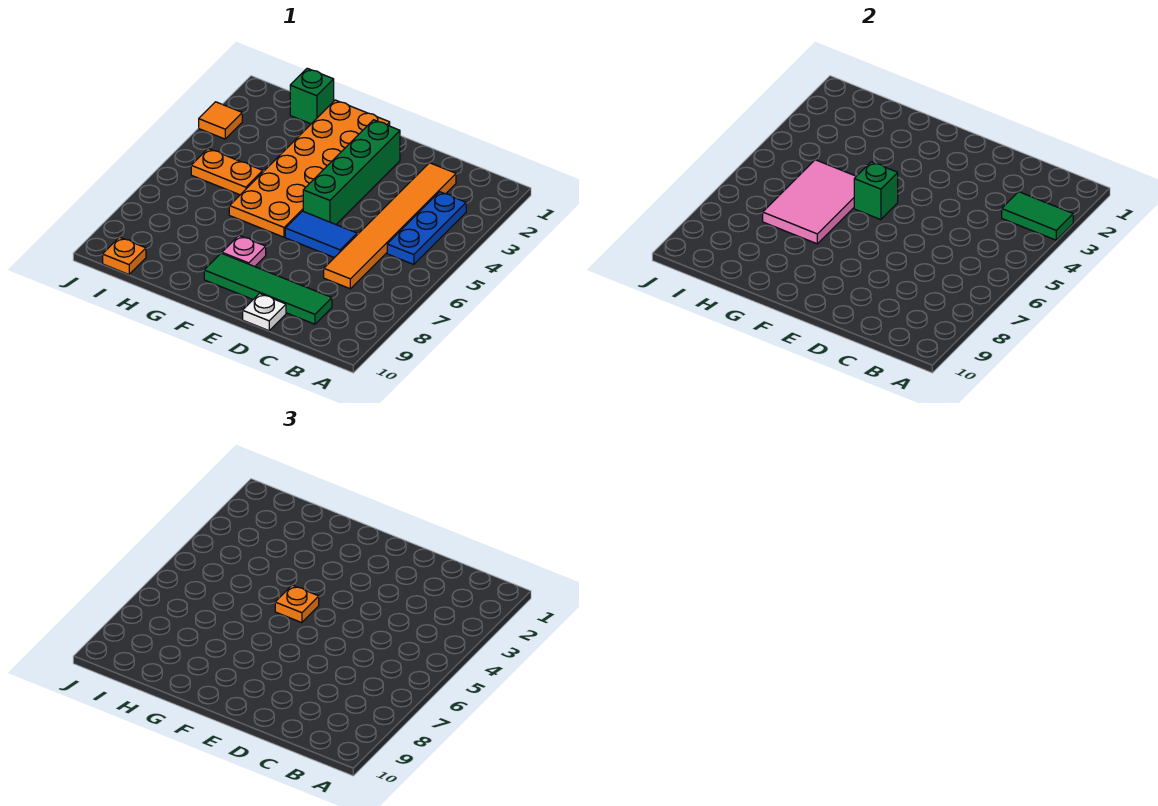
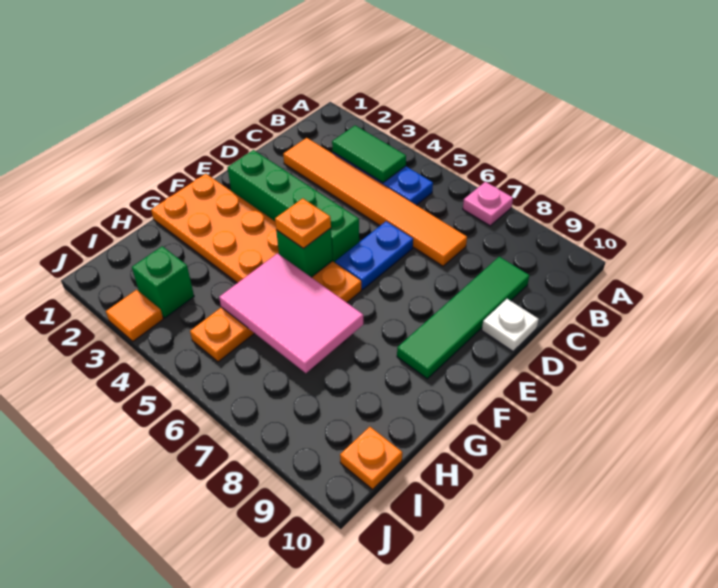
green tile A3:B3 level 2 -> green tile B3:B4 level 2
blue tile D6:E6 level 1 -> blue plate D6:E6 level 1
pink plate F8 level 1 -> pink plate A7 level 1
green brick H1 level 1 -> green brick I3 level 1

